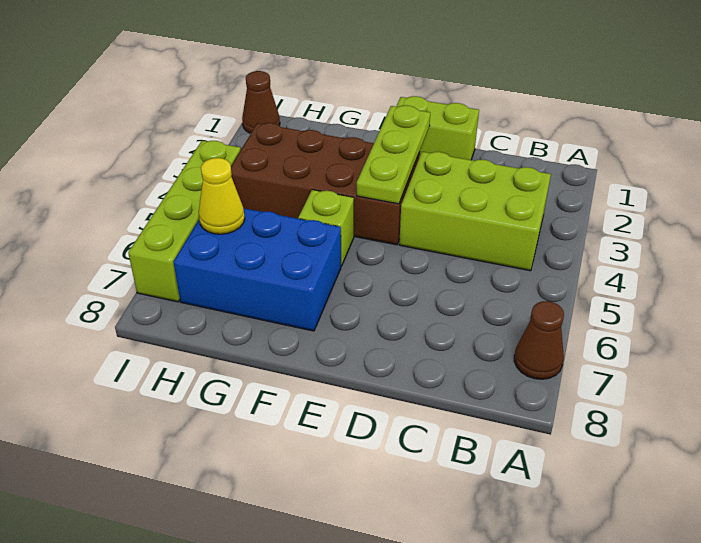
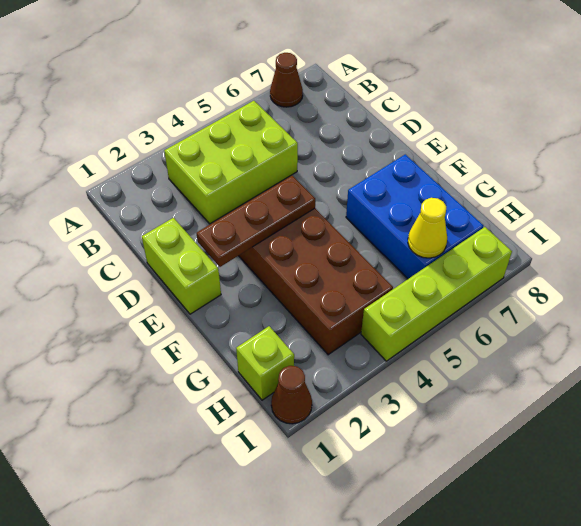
lime brick B3:D4 level 1 -> lime brick B3:C5 level 1
lime plate E2:E4 level 2 -> brown plate E2:E4 level 2
lime brick F5 level 1 -> lime brick H1 level 1

